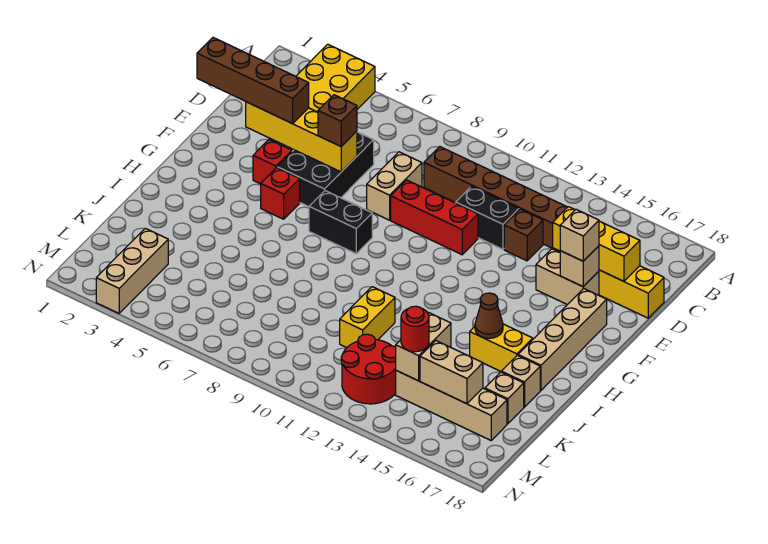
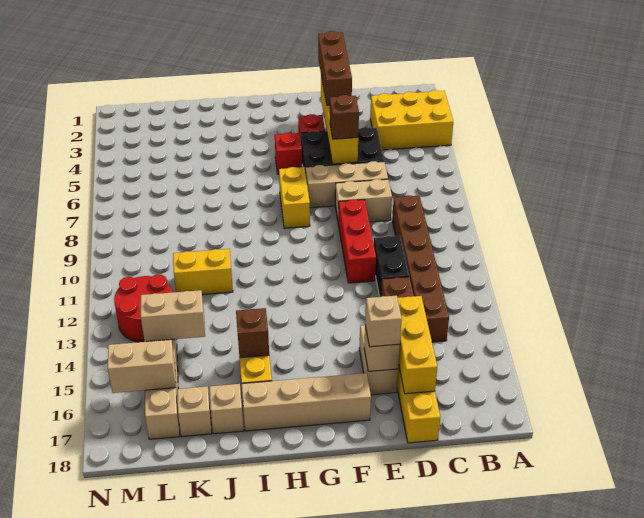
brown brick E1:E4 level 3 -> brown brick E2:E4 level 3
black brick G7:G8 level 1 -> yellow brick G7:G8 level 1
brown cone I15 level 2 -> brown brick I15 level 2
tan brick L3:N3 level 1 -> tan brick D7:F7 level 1
red round brick L14 level 3 -> none
tan brick L15:L16 level 2 -> tan brick L16:M16 level 2

